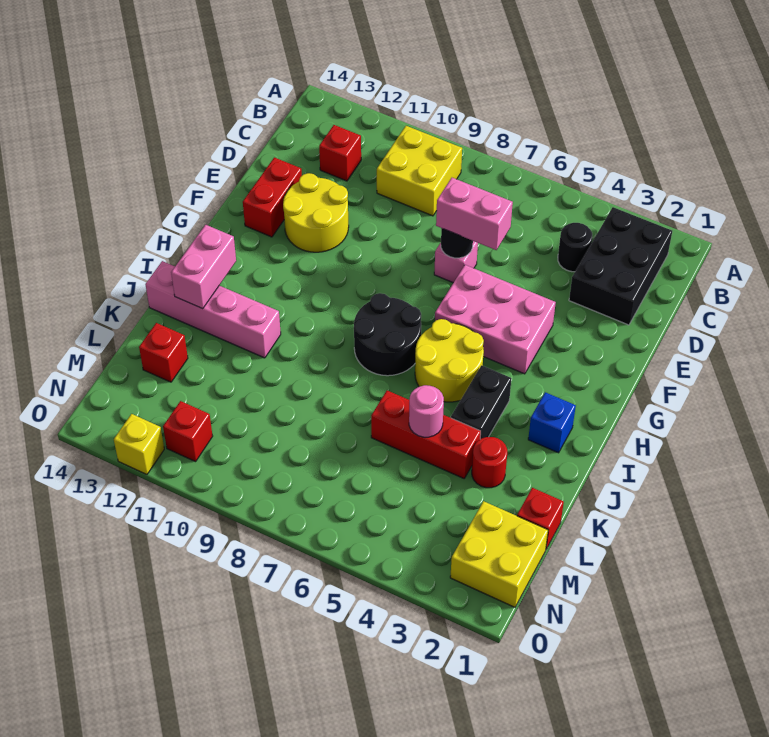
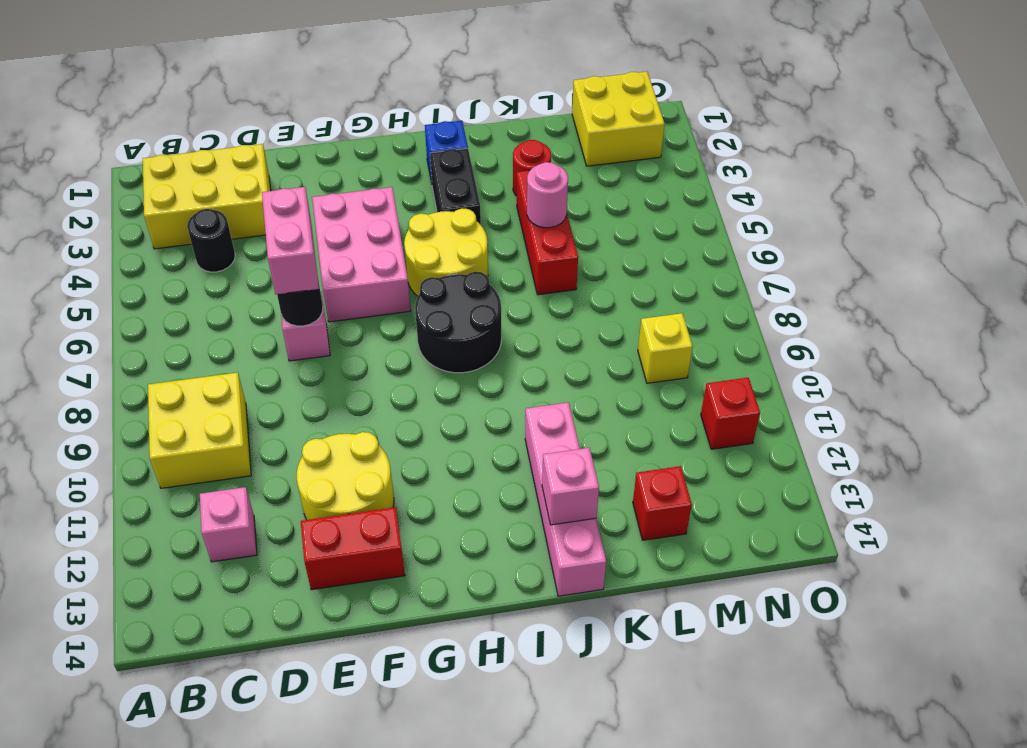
black brick B2:D3 level 1 -> yellow brick B2:D3 level 1
red brick C12 level 1 -> pink brick C12 level 1
black brick I4:J4 level 1 -> black brick I3:I4 level 1
pink brick I13:J13 level 2 -> pink brick J13 level 2
red brick L1 level 1 -> none
yellow brick O12 level 1 -> yellow brick M9 level 1

